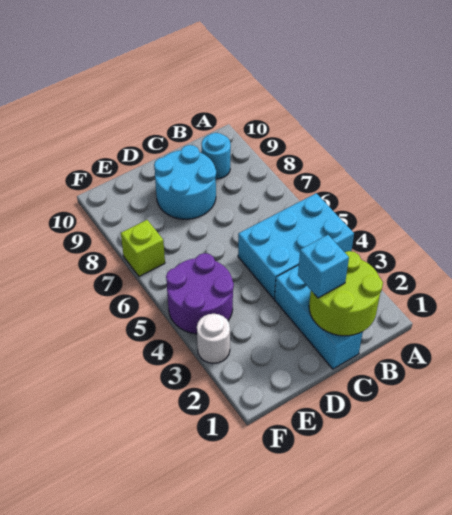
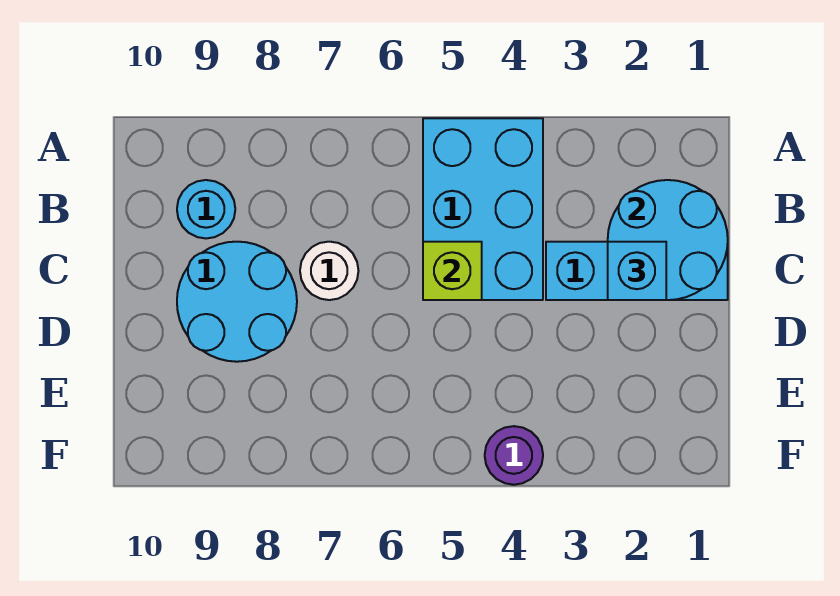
lime round brick B1:C2 level 2 -> cyan round brick B1:C2 level 2
purple round brick E4:F5 level 1 -> purple round brick F4 level 1
white round brick F3 level 1 -> white round brick C7 level 1
lime brick F7 level 1 -> lime brick C5 level 2

